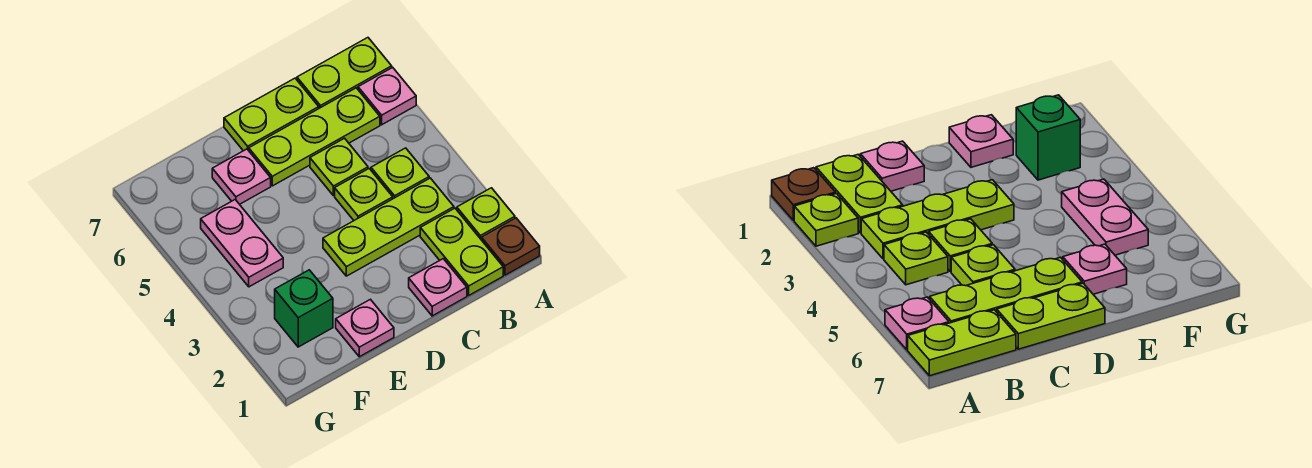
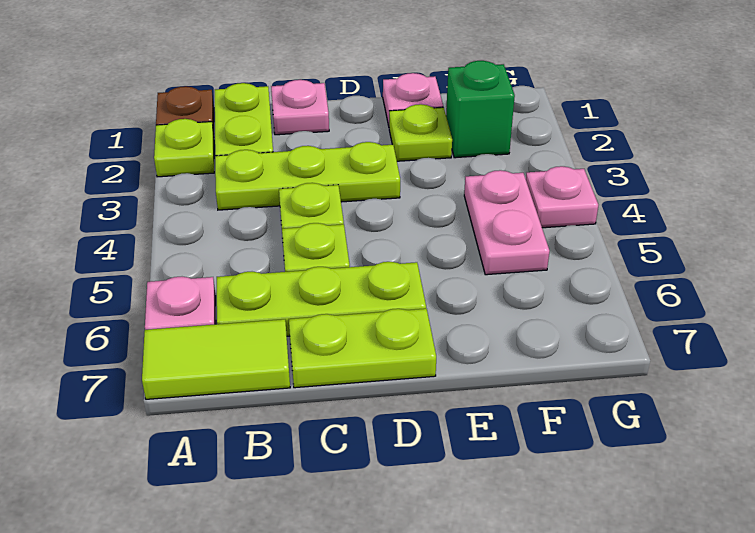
lime plate A7:B7 level 1 -> lime tile A7:B7 level 1
lime plate B4 level 1 -> lime plate E2 level 1
pink plate E6 level 1 -> pink plate G4 level 1

